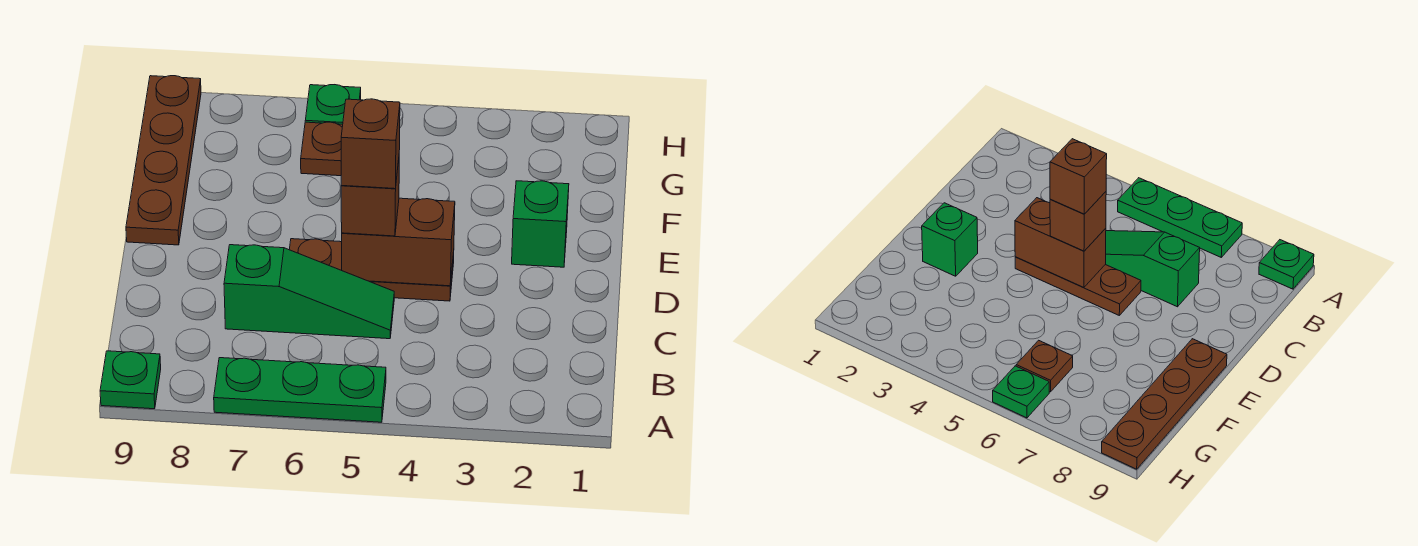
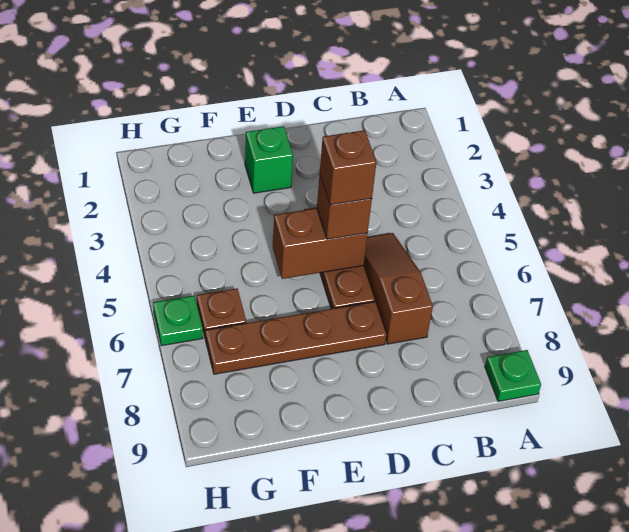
green plate A5:A7 level 1 -> none
green slope C5:C7 level 1 top 7 -> brown slope C5:C7 level 1 top 7
brown brick D4:D5 level 2 -> brown brick D5:E5 level 2
brown plate E9:H9 level 1 -> brown plate D7:G7 level 1

